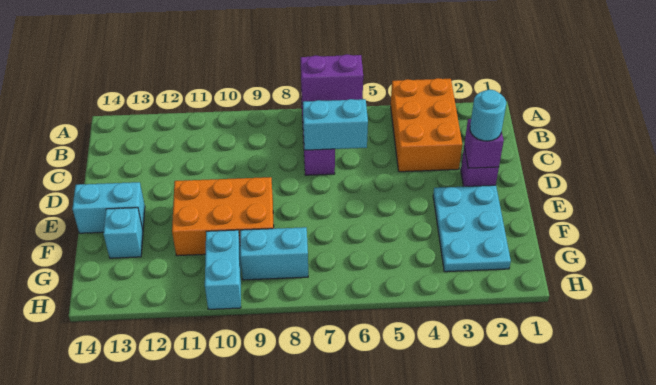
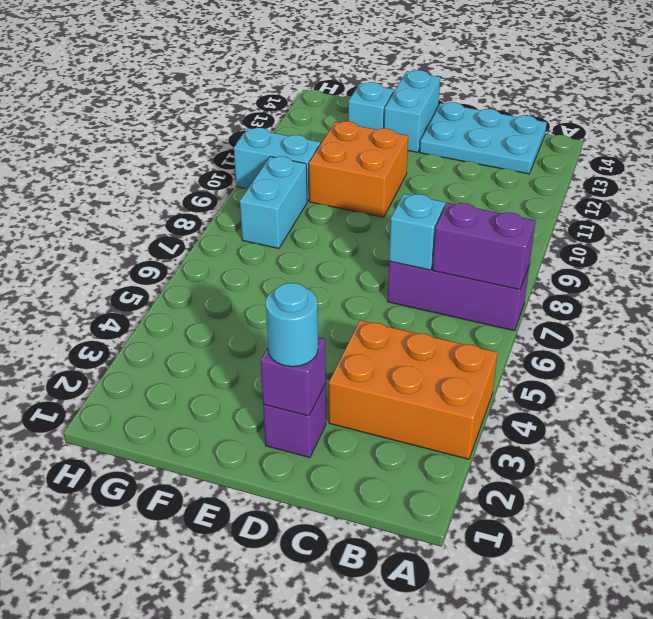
purple brick A6:A7 level 2 -> purple brick A7:B7 level 2
cyan brick C6:C7 level 2 -> cyan brick C7 level 2
cyan plate E2:G3 level 1 -> cyan plate B13:D14 level 1
orange brick E9:F11 level 1 -> orange brick E10:F11 level 1

